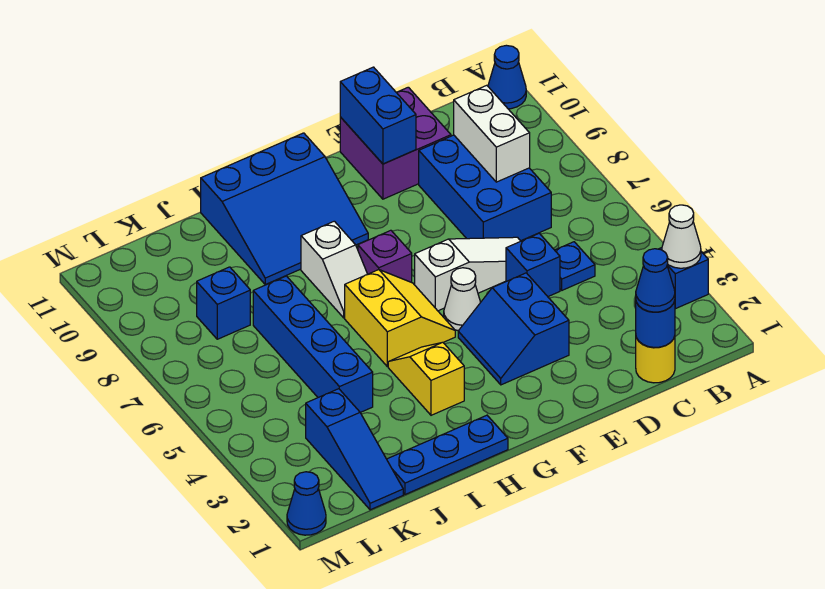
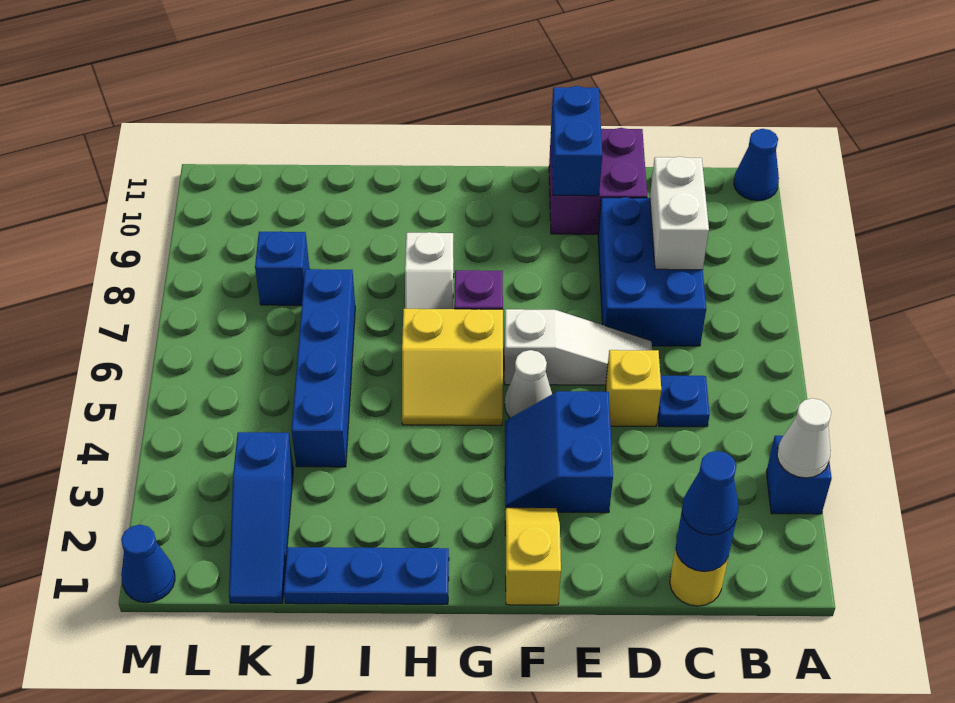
blue brick D5 level 1 -> yellow brick D5 level 1
yellow slope G5:H6 level 1 top H -> yellow slope G5:H6 level 1 top 6
blue slope G9:I11 level 1 top 11 -> none
yellow slope H3:H4 level 1 top 3 -> yellow slope F1:F2 level 1 top 1

